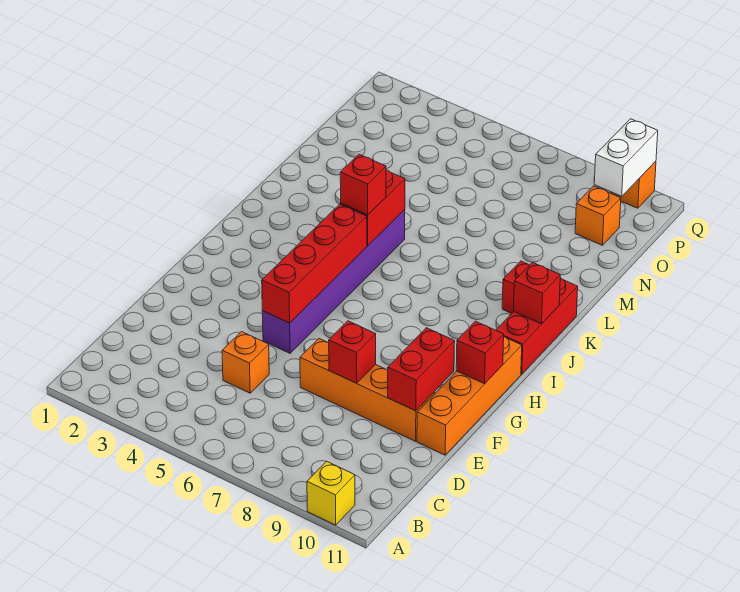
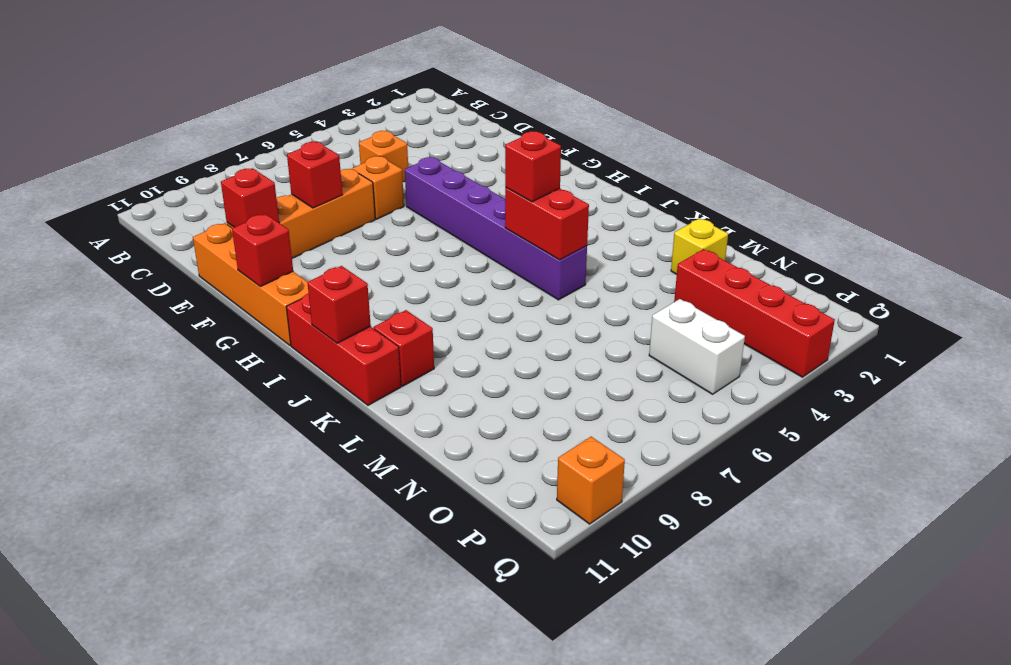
yellow brick A10 level 1 -> yellow brick M2 level 1
red brick E10:F10 level 2 -> red brick E10 level 2
red brick F5:I5 level 2 -> red brick N3:Q3 level 1
orange brick O10 level 1 -> orange brick E6 level 1
white brick P10:Q10 level 2 -> white brick O5:P5 level 1

